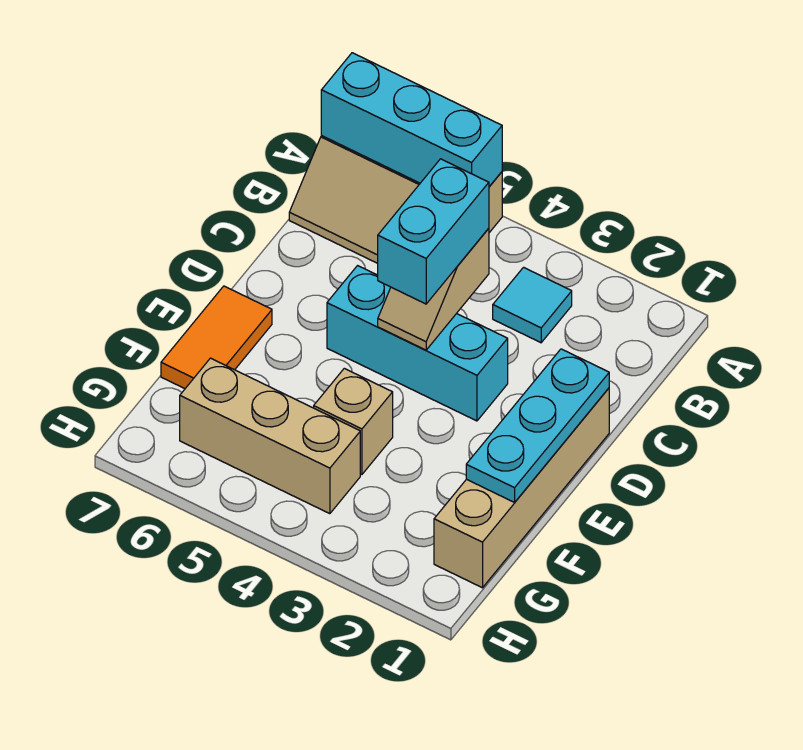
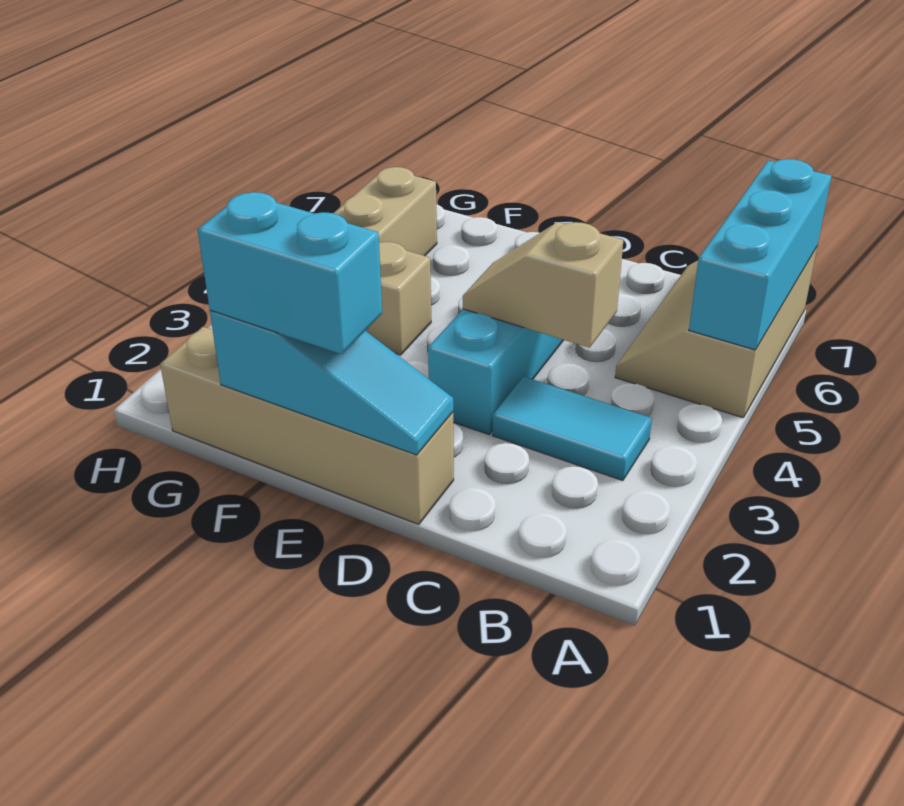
cyan tile B3 level 1 -> cyan tile B3:C3 level 1
cyan brick C4:D4 level 3 -> cyan brick E1:F1 level 3
cyan plate D1:F1 level 2 -> cyan slope D1:F1 level 2 top F
orange tile E7:F7 level 1 -> none

